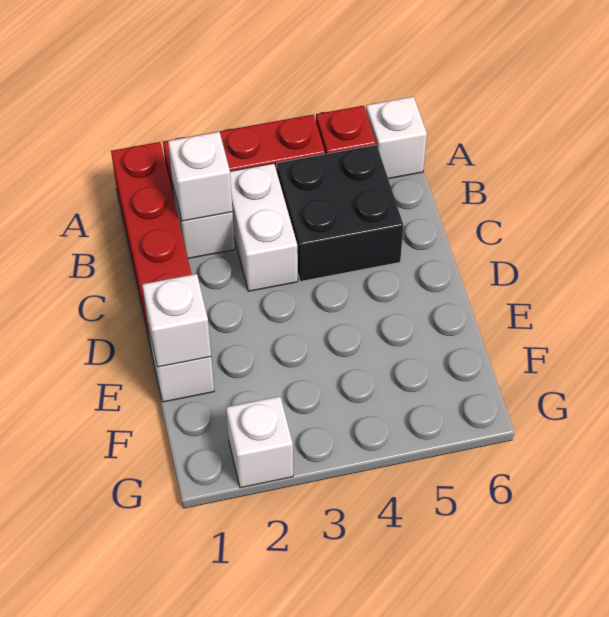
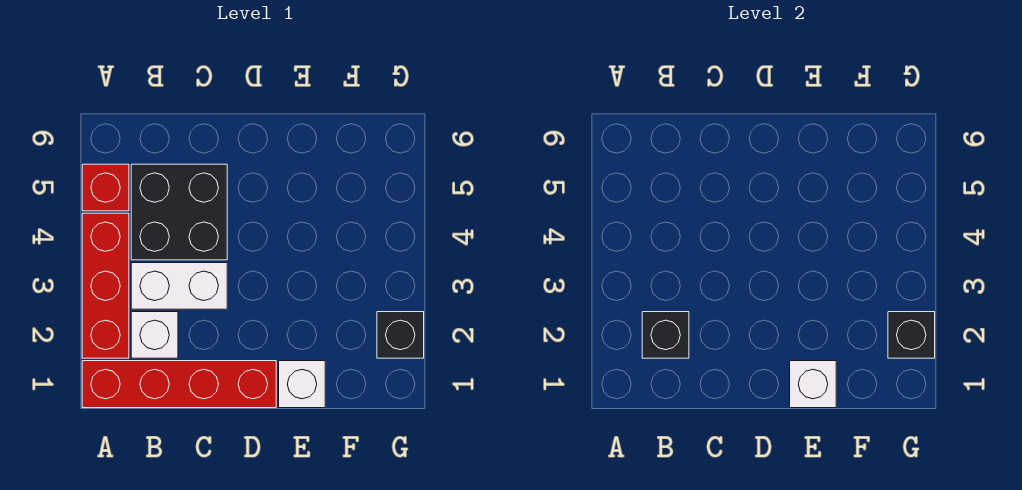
white brick A6 level 1 -> none
white brick B2 level 2 -> black brick B2 level 2
white brick G2 level 1 -> black brick G2 level 1
none -> black brick G2 level 2

